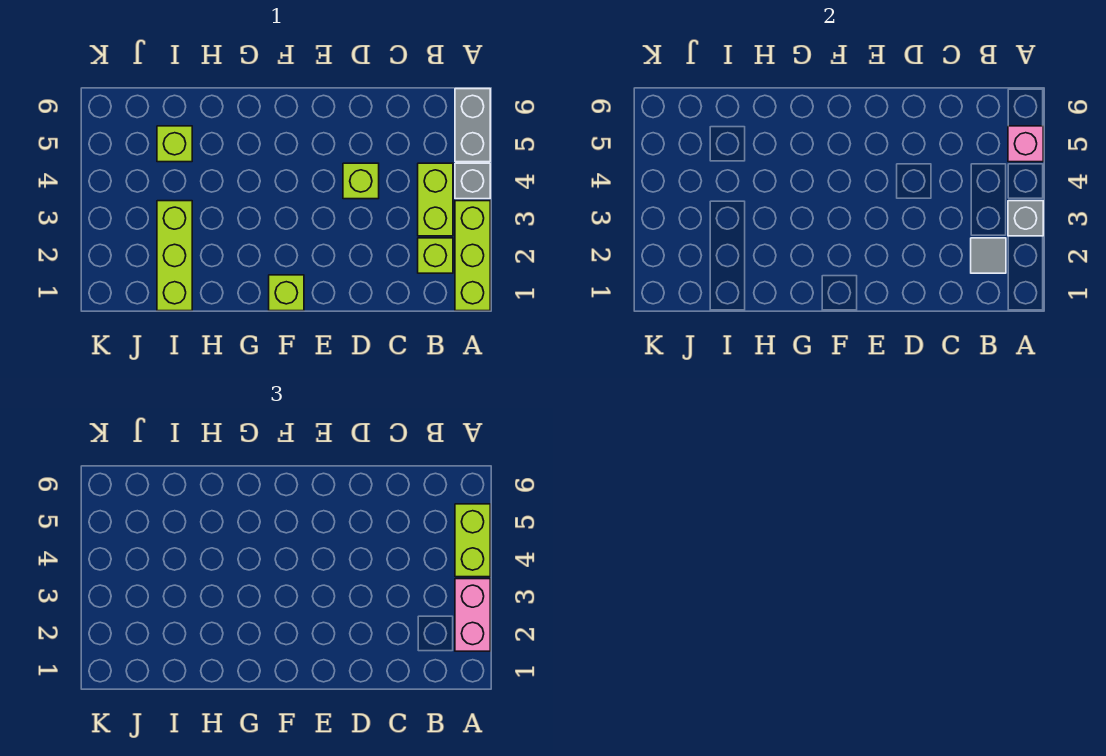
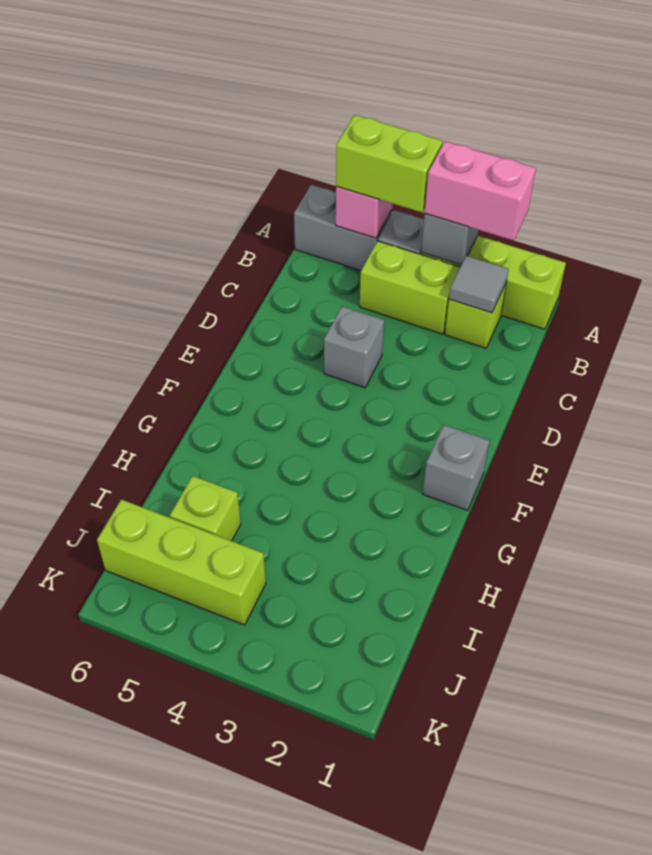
lime brick D4 level 1 -> grey brick D4 level 1
lime brick F1 level 1 -> grey brick F1 level 1
lime brick I1:I3 level 1 -> lime brick J4:J6 level 1

